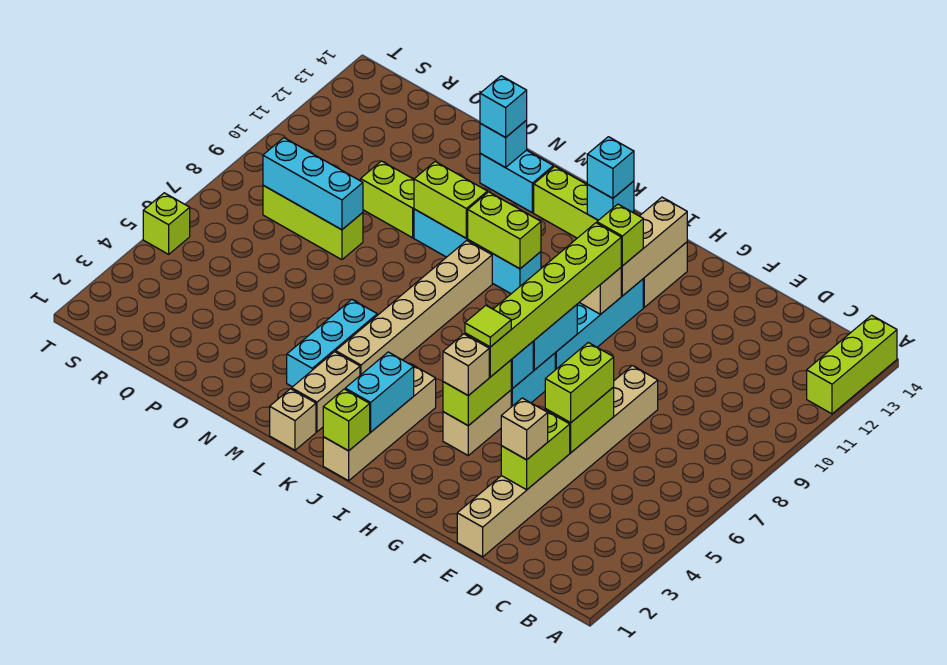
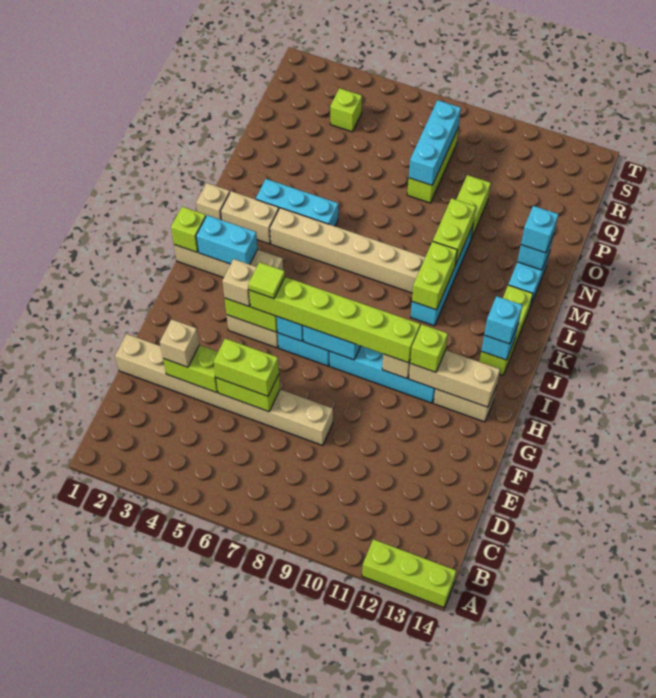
lime brick T5 level 1 -> lime brick R4 level 1

